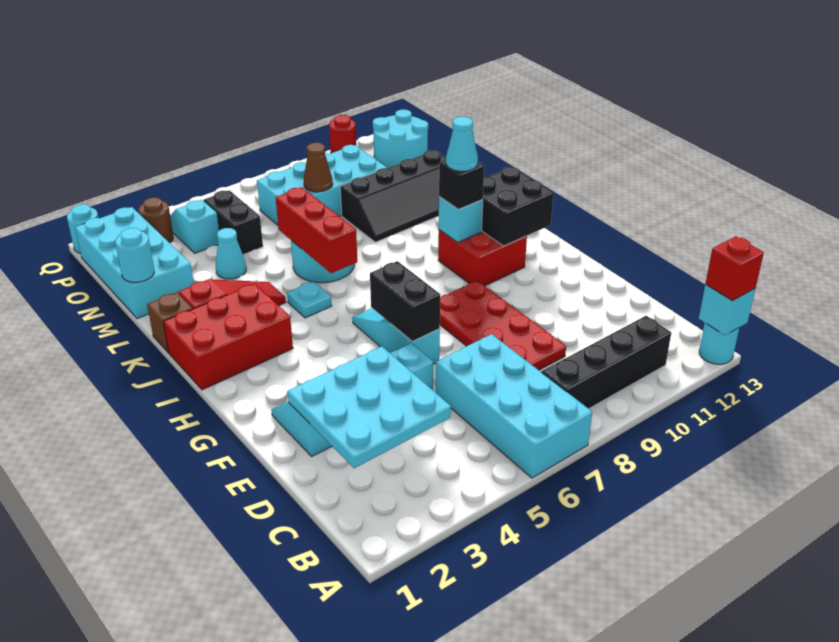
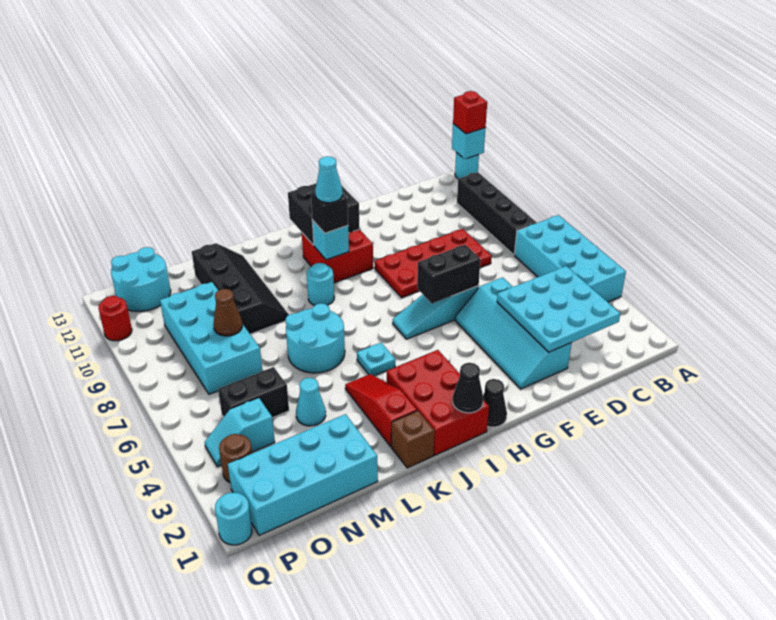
cyan brick A6:D7 level 1 -> cyan brick A4:B7 level 1
none -> black cone H1 level 1
none -> black cone I1 level 2
red brick J6:L6 level 2 -> none
cyan round brick M1 level 2 -> cyan round brick J9 level 1

